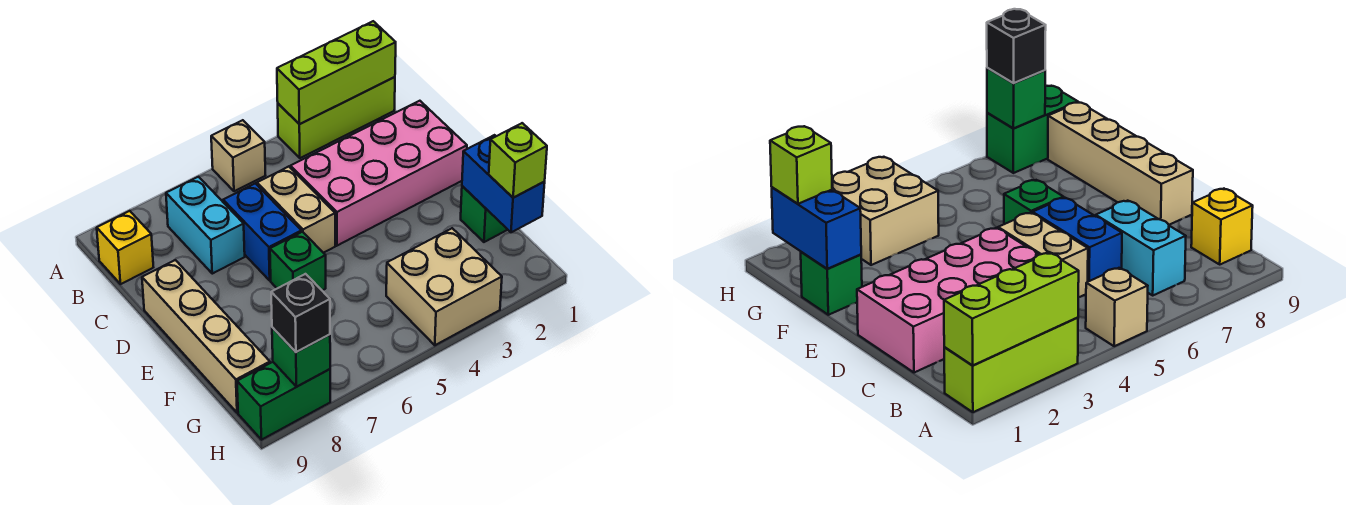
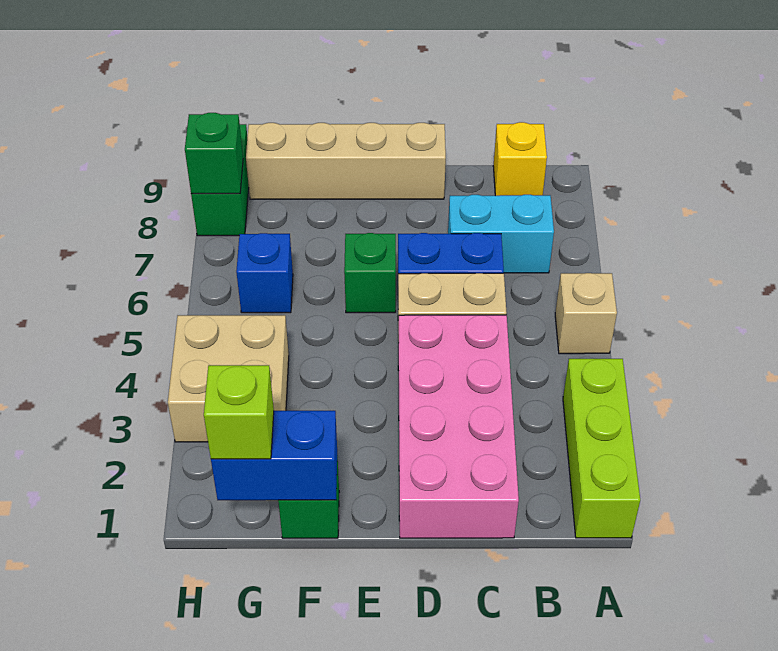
lime brick A1:A3 level 2 -> none
none -> blue brick G6 level 1
black brick H8 level 3 -> none

